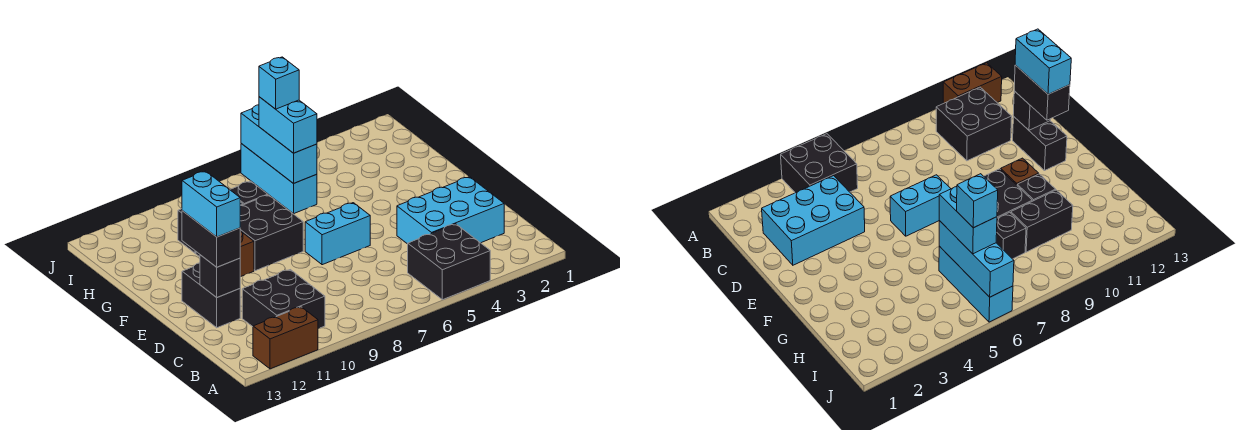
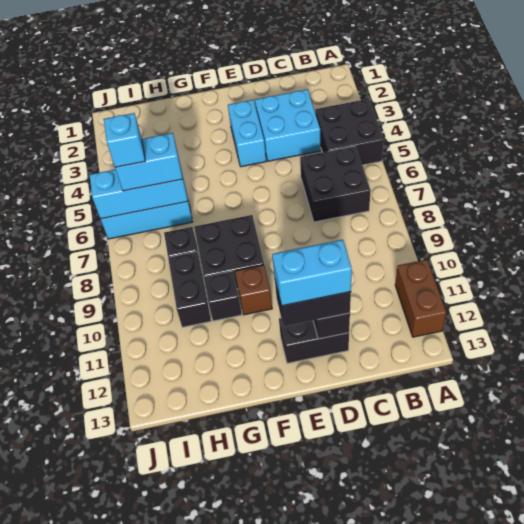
black brick B10:C11 level 1 -> black brick B6:C7 level 1
cyan brick C2:D4 level 1 -> cyan brick C3:D4 level 1
cyan brick E6:E7 level 1 -> cyan brick E3:E4 level 1

